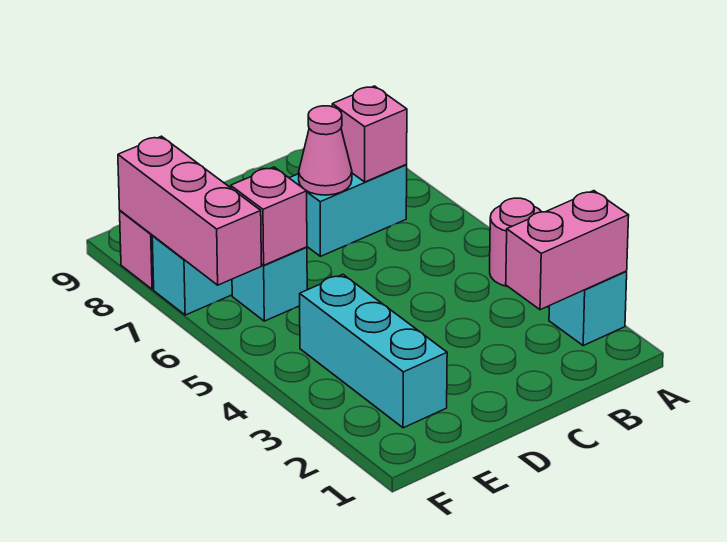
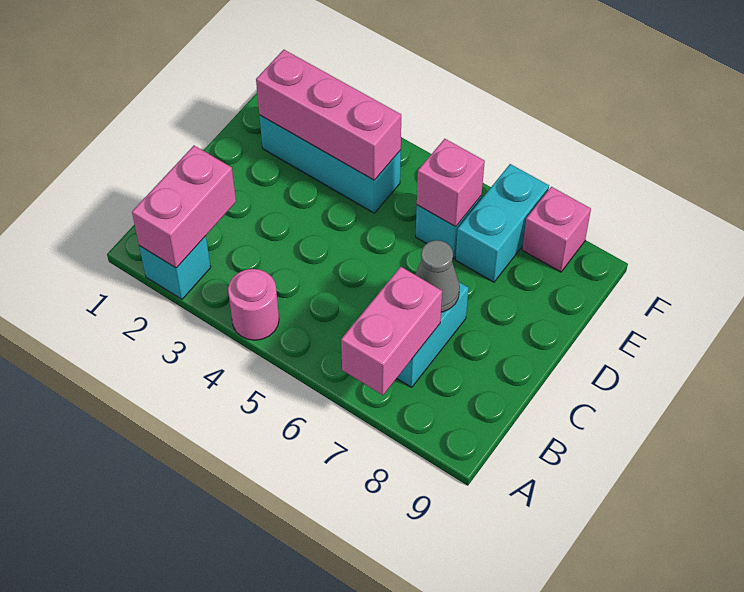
pink brick B7 level 2 -> pink brick A7:B7 level 2
pink cone C7 level 2 -> grey cone C7 level 2
pink brick F6:F8 level 2 -> pink brick E2:E4 level 2

